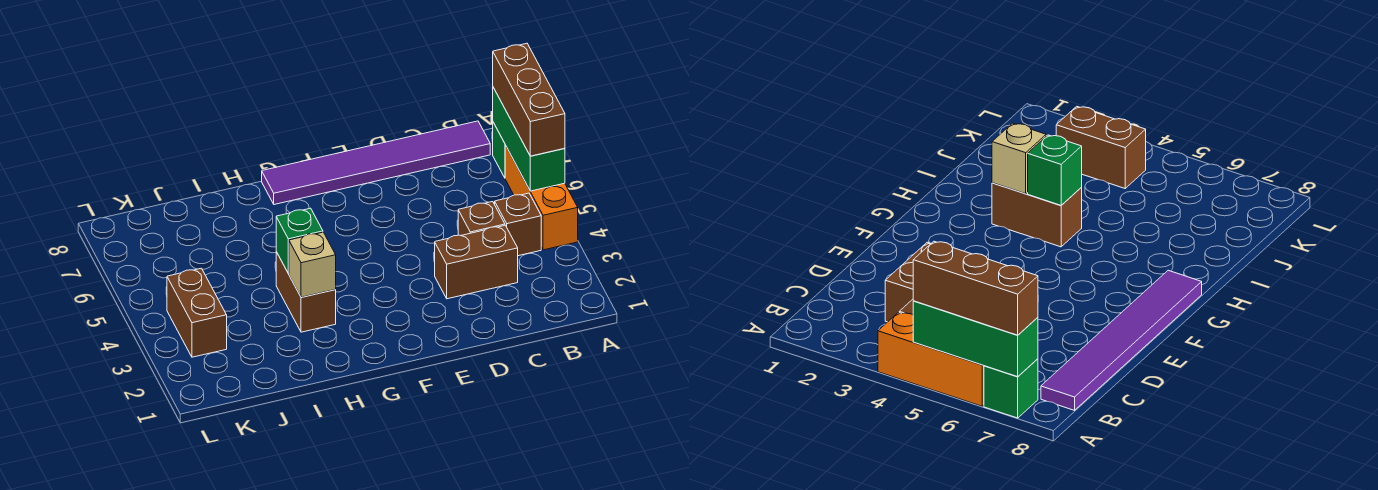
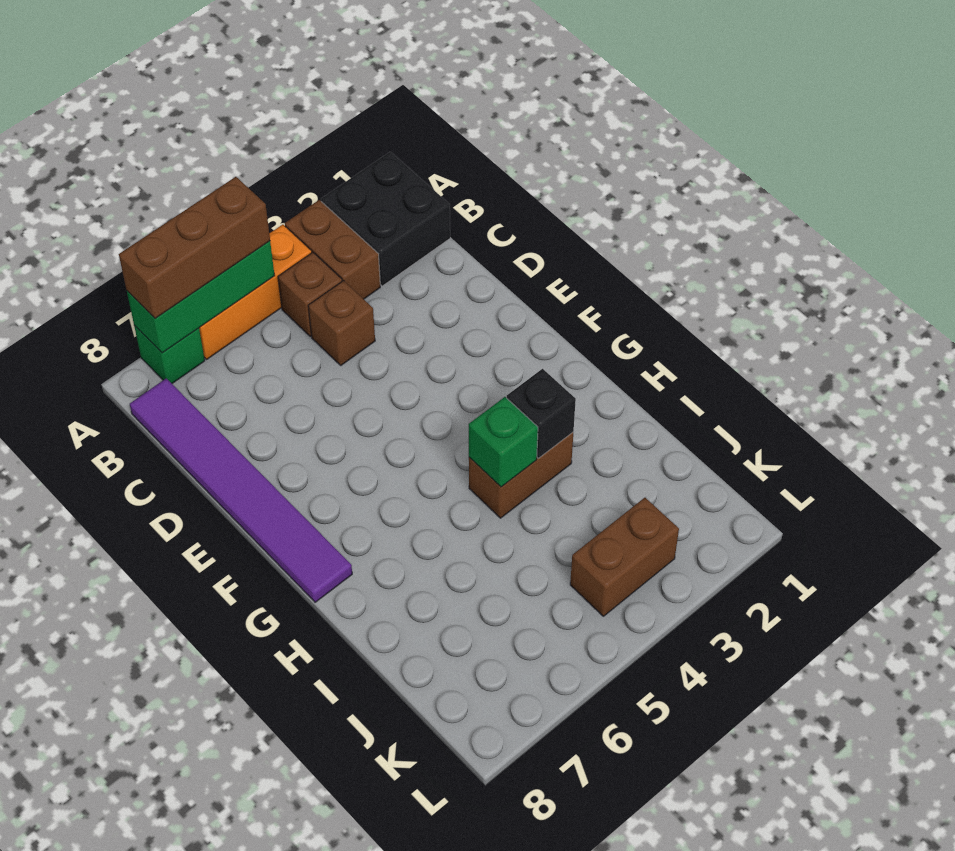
none -> black brick A1:B2 level 1
brown brick C3:D3 level 1 -> brown brick A3:B3 level 1
tan brick H3 level 2 -> black brick H3 level 2

